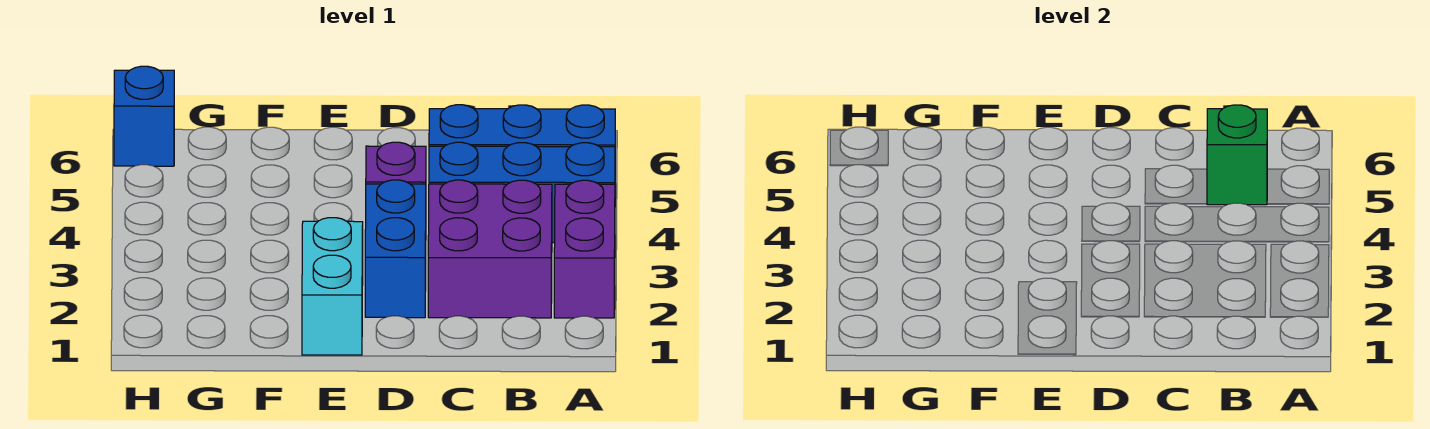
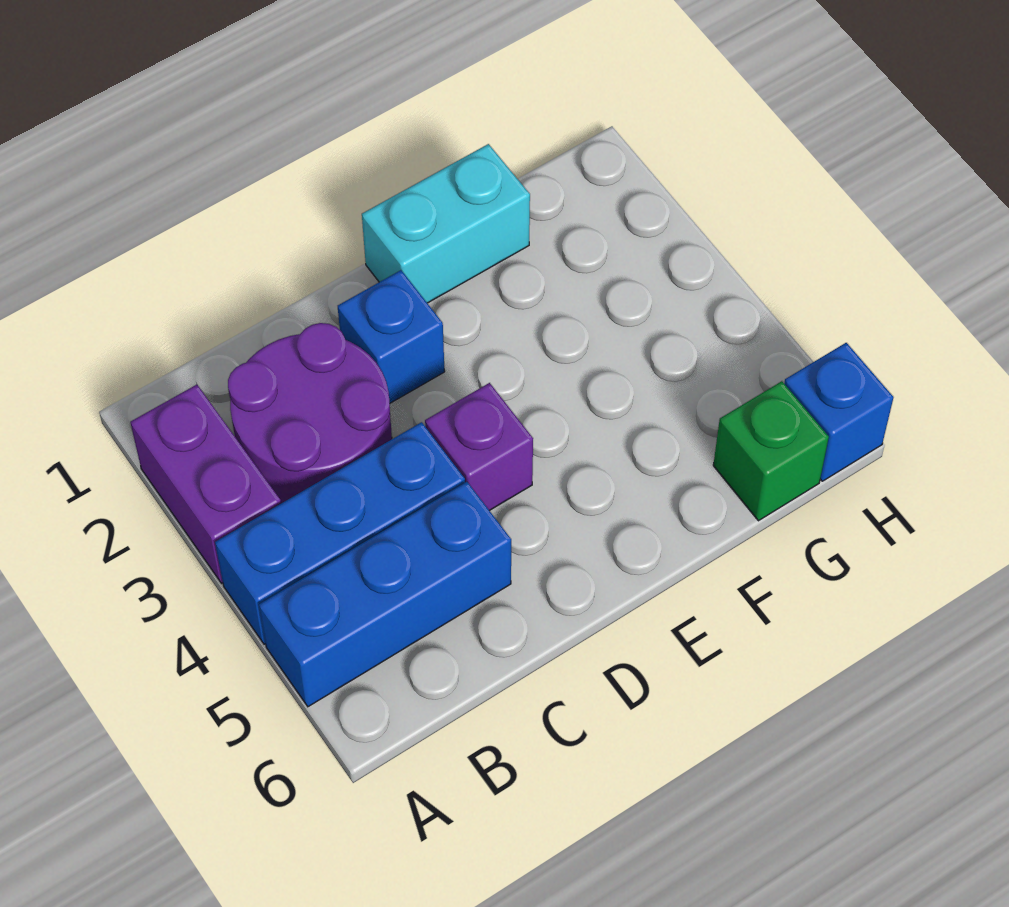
purple brick B2:C3 level 1 -> purple round brick B2:C3 level 1
green brick B5 level 2 -> green brick G6 level 1
blue brick D2:D3 level 1 -> blue brick D2 level 1
cyan brick E1:E2 level 1 -> cyan brick E1:F1 level 1

